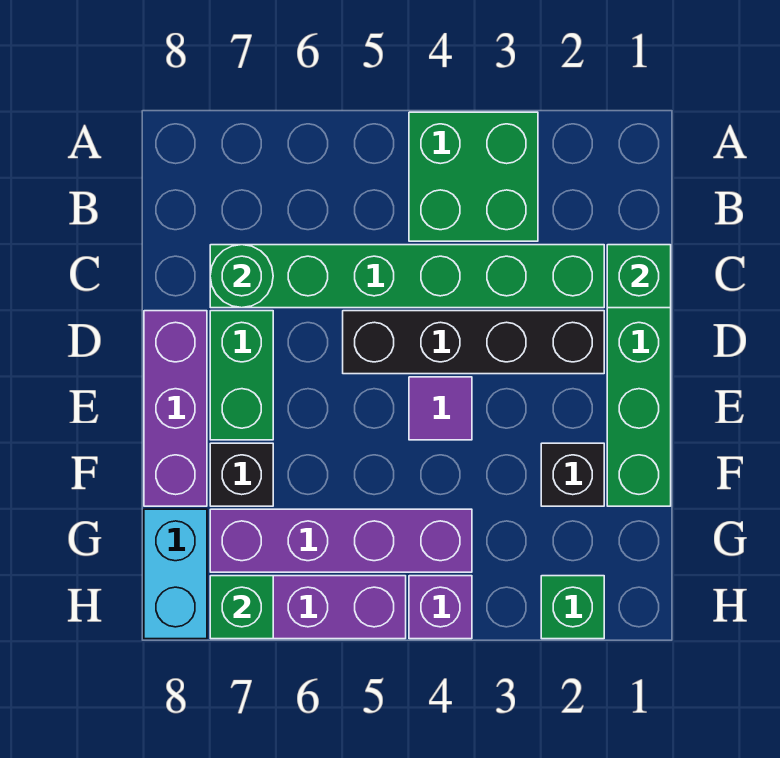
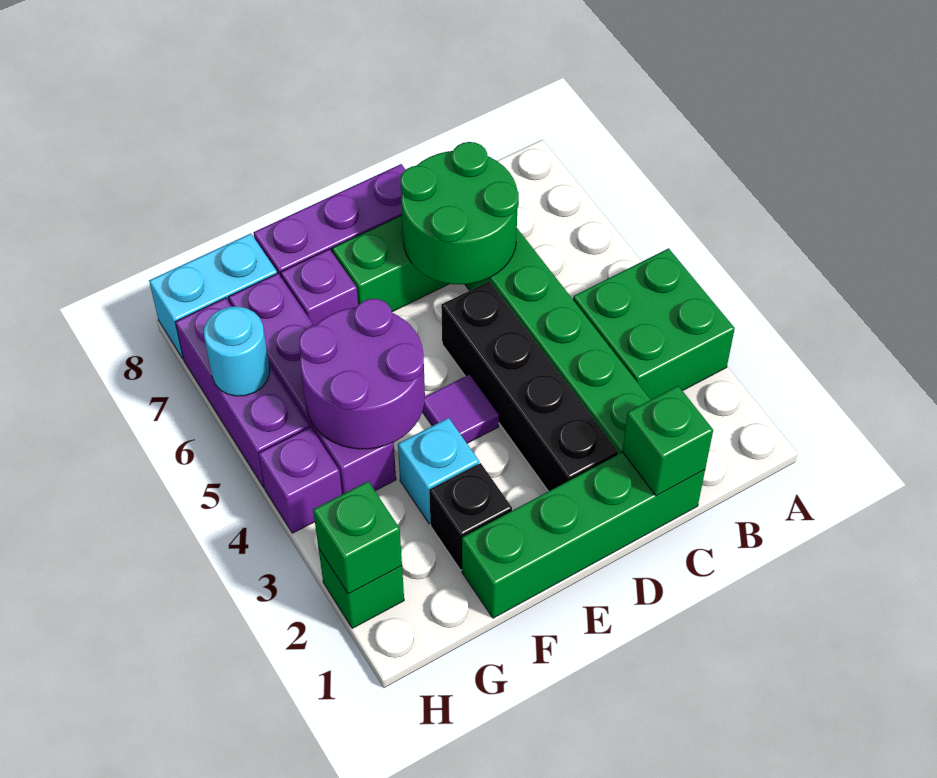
green round brick C7 level 2 -> green round brick C6:D7 level 2
none -> cyan brick F3 level 1
none -> purple round brick F4:G5 level 2
black brick F7 level 1 -> purple brick F7 level 1
none -> cyan round brick H6 level 2
green brick H7 level 2 -> green brick H2 level 2

